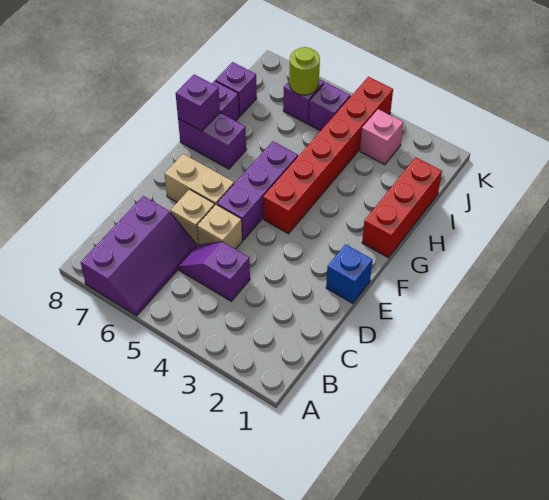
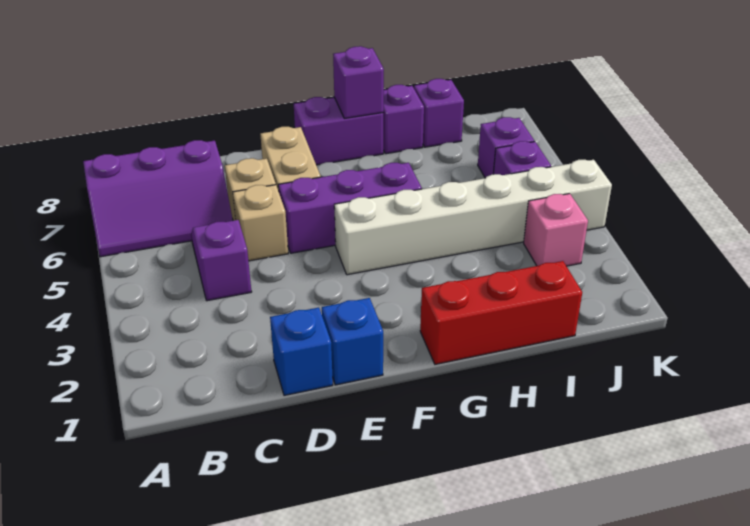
none -> blue brick D1 level 1
red brick F4:K4 level 1 -> white brick F4:K4 level 1
purple brick G7:G8 level 1 -> purple brick F8:G8 level 1
lime round brick J6 level 2 -> none

